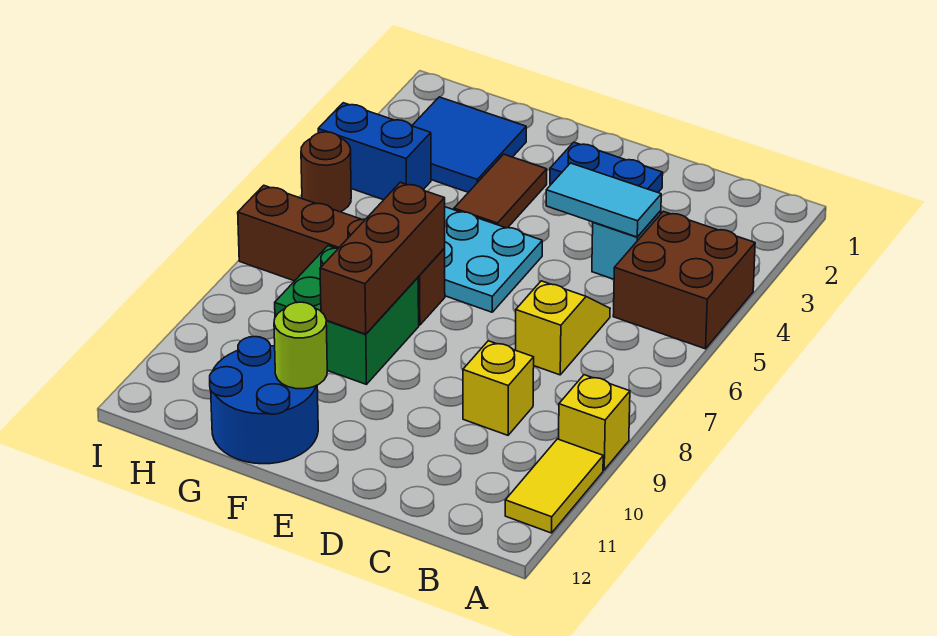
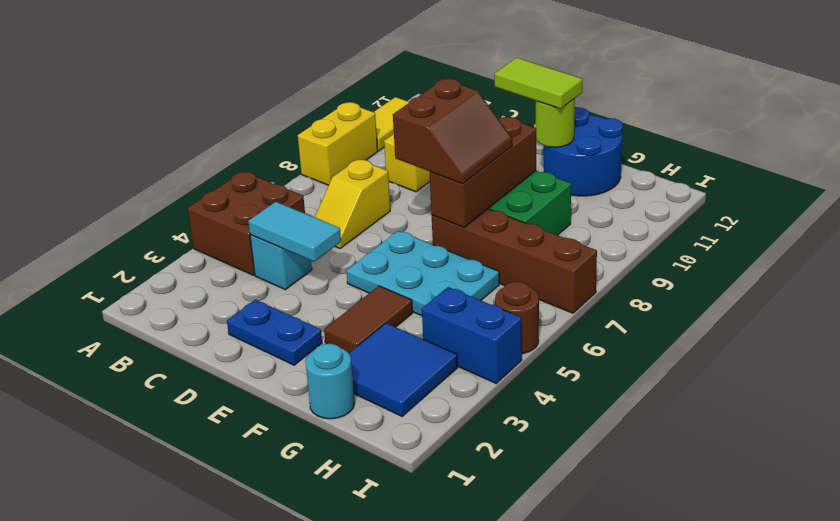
yellow brick A9 level 1 -> yellow brick A8:A9 level 1
none -> brown slope E7:F8 level 3 top E
none -> lime tile E11:F11 level 3
none -> cyan round brick G1 level 1

